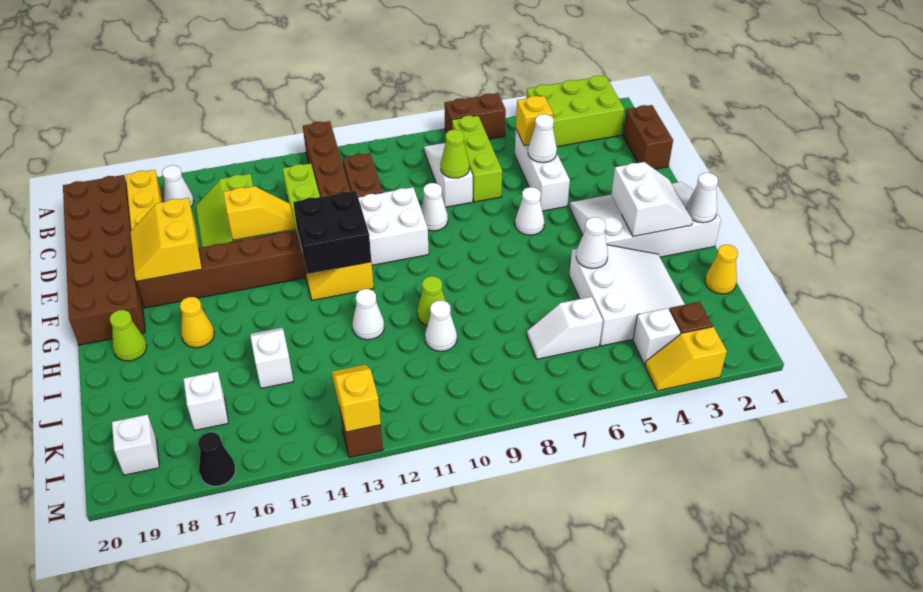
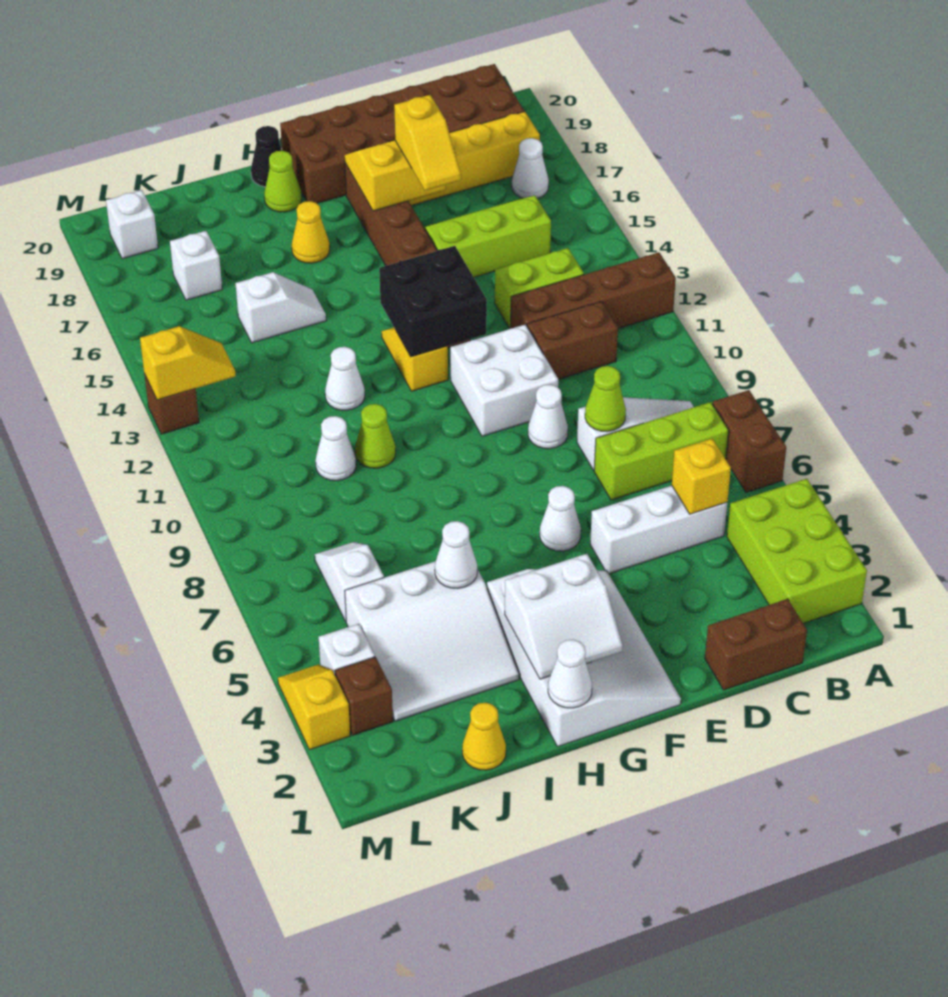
white cone D5 level 2 -> none
yellow slope E14:E15 level 2 top 15 -> yellow slope E16:E17 level 3 top 17
black cone M17 level 1 -> black cone H20 level 1

